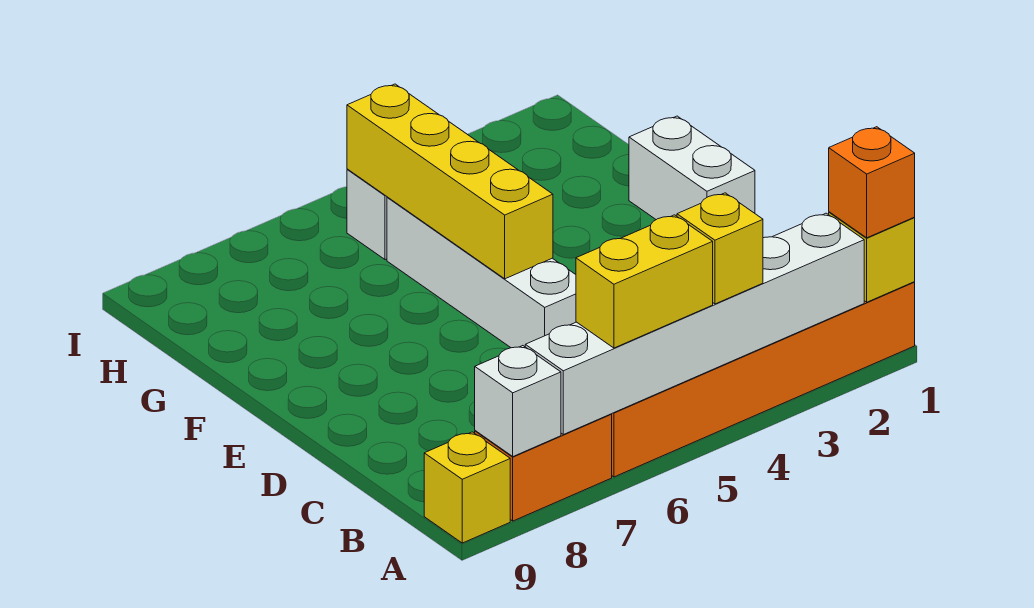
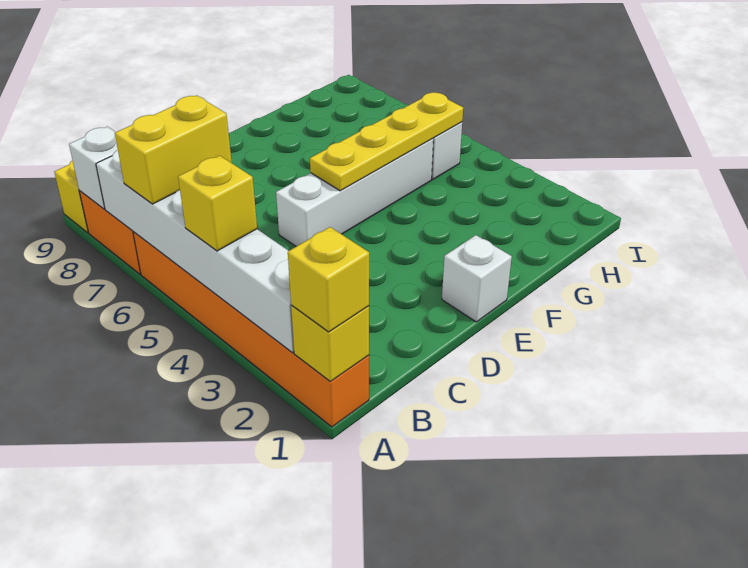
orange brick A1 level 3 -> yellow brick A1 level 3
yellow brick A5:A6 level 3 -> yellow brick A6:B6 level 3
white brick E1:F1 level 1 -> white brick E1 level 1
yellow brick E5:H5 level 2 -> yellow plate E5:H5 level 2

